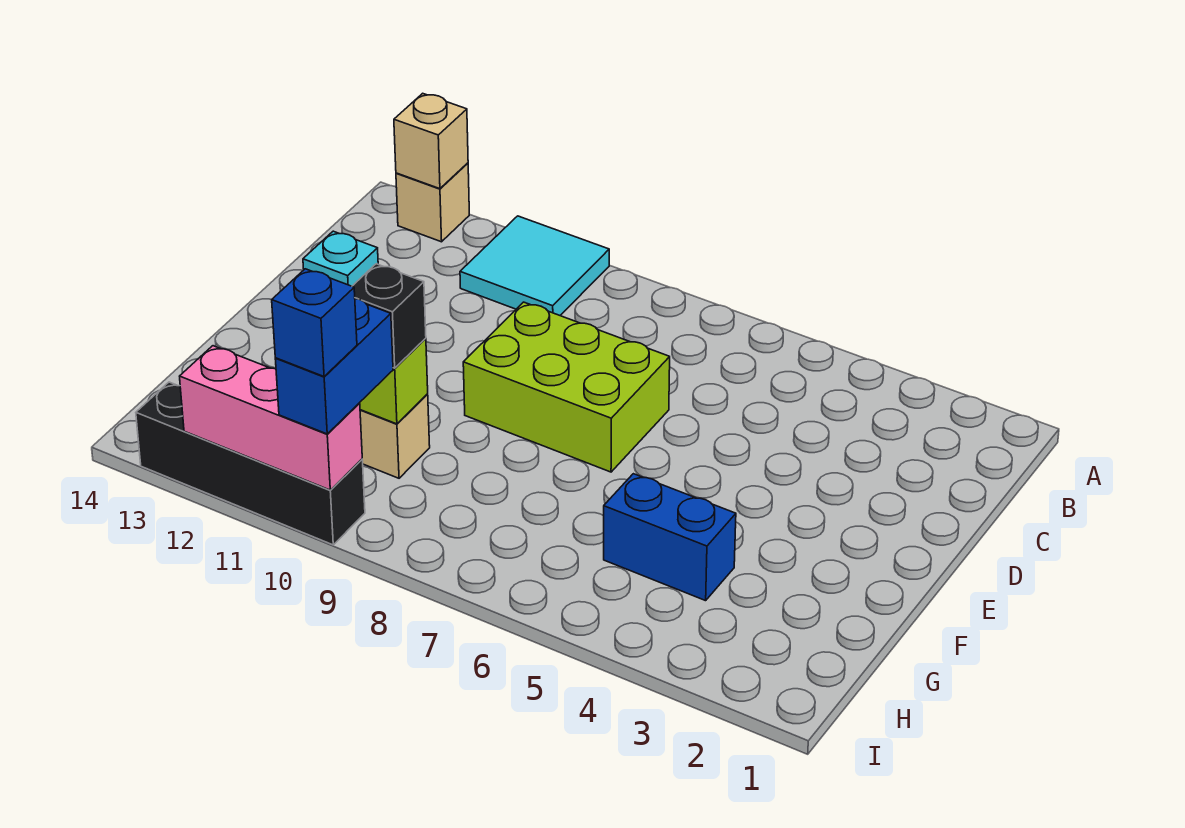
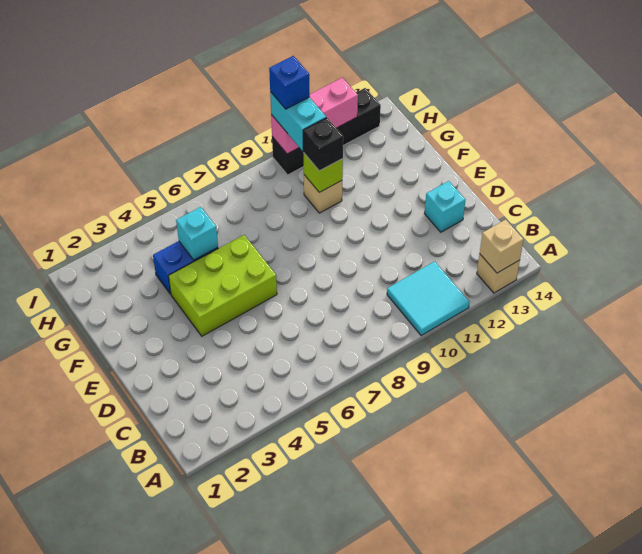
lime brick D7:E9 level 1 -> lime brick E4:F6 level 1
none -> cyan brick G5 level 2
blue brick H10:I10 level 3 -> cyan brick H10:I10 level 3

